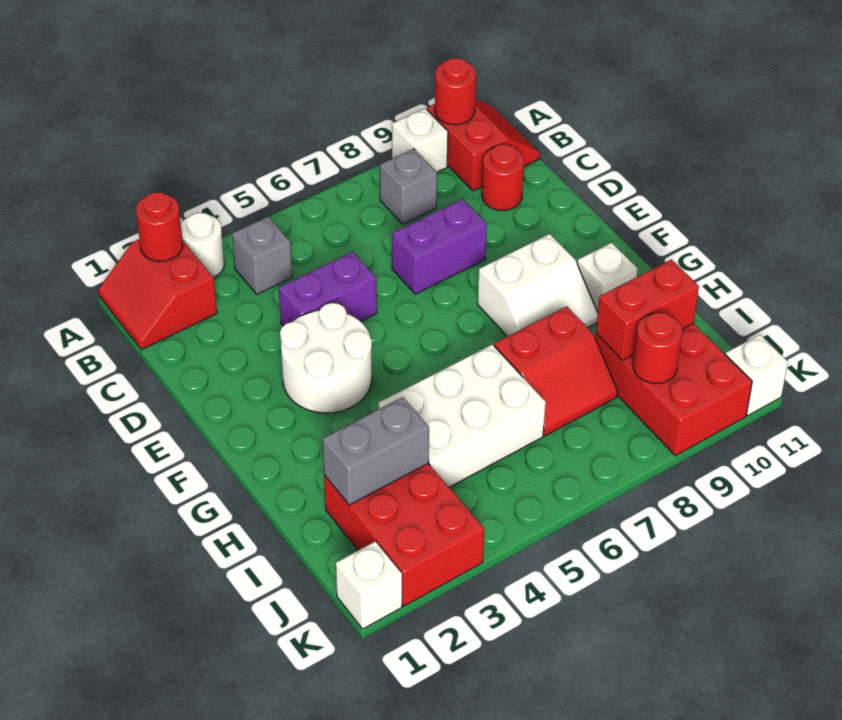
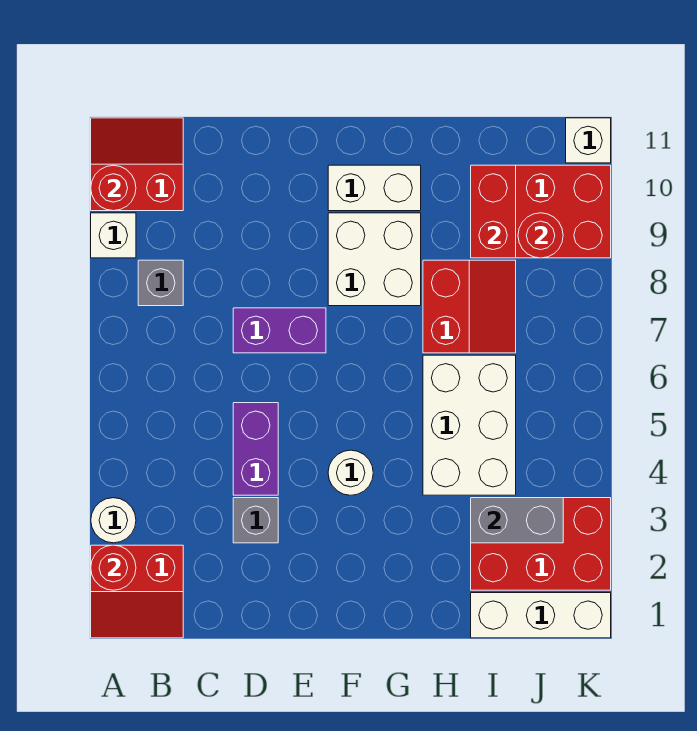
grey brick B4 level 1 -> grey brick D3 level 1
red round brick C10 level 1 -> none
purple brick D7:D8 level 1 -> purple brick D7:E7 level 1
white round brick E3:F4 level 1 -> white round brick F4 level 1
white slope F8:G9 level 1 top F -> white brick F8:G9 level 1
white brick G10 level 1 -> white brick F10:G10 level 1
grey brick I2:I3 level 2 -> grey brick I3:J3 level 2
white brick K1 level 1 -> white brick I1:K1 level 1

